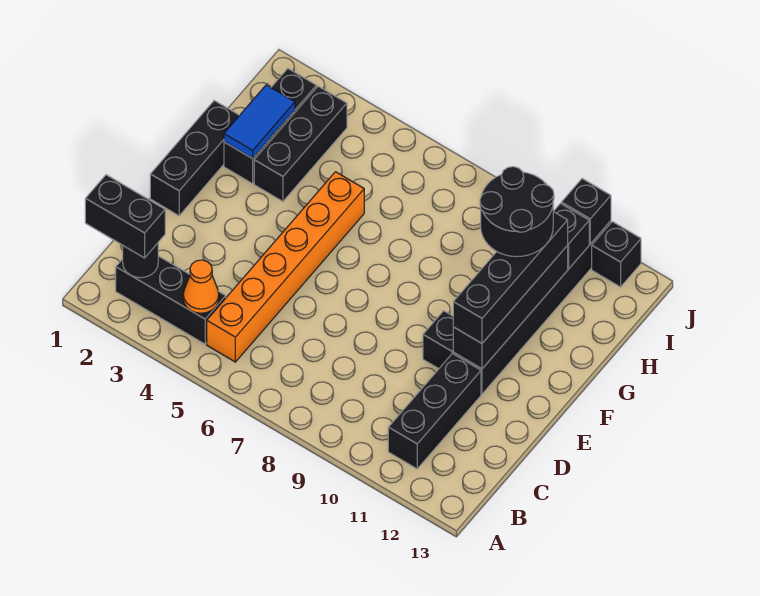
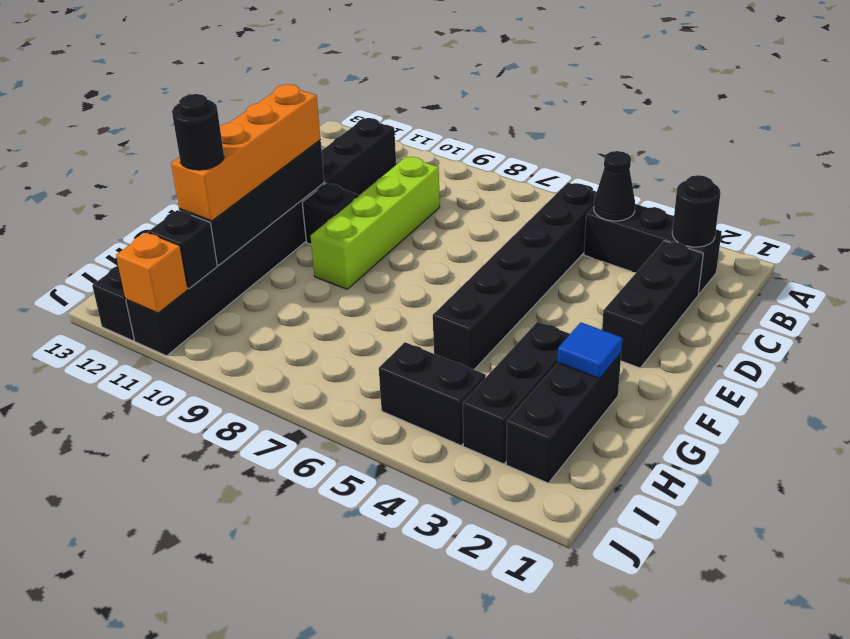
black brick B1:B2 level 3 -> black brick I4:I5 level 1
orange cone B4 level 2 -> black cone B4 level 2
orange brick B5:G5 level 1 -> black brick B5:G5 level 1
none -> lime brick C9:F9 level 1
black brick E1:G1 level 1 -> black brick C2:E2 level 1
black brick E11:H11 level 3 -> orange brick E11:H11 level 3
blue tile G2:H2 level 2 -> blue tile G2 level 2
black round brick G10:H11 level 4 -> black round brick H11 level 4
black brick J11 level 2 -> orange brick J11 level 2

